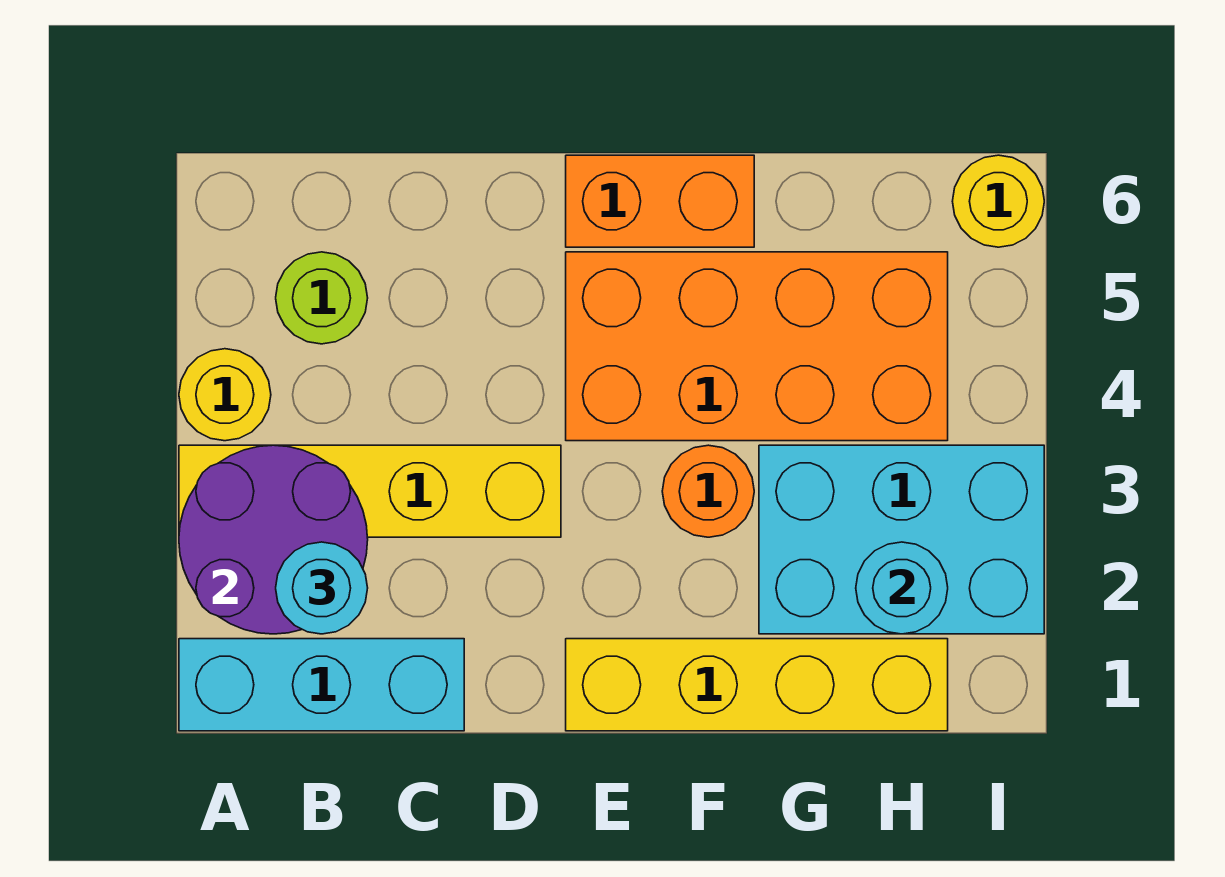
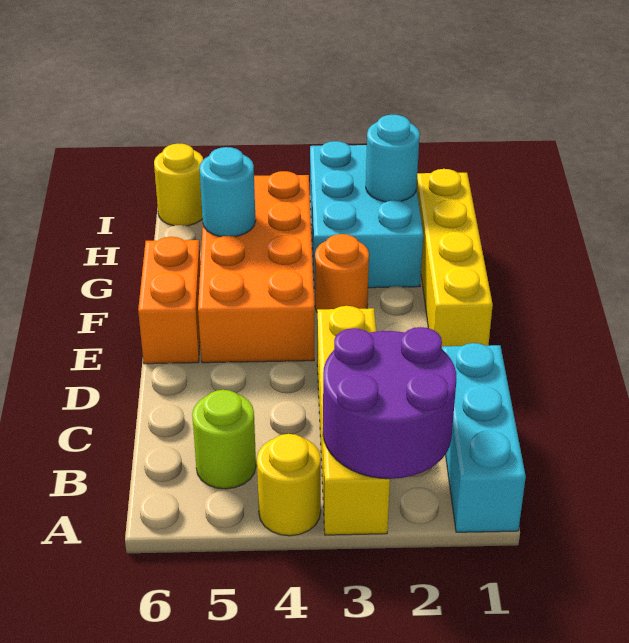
cyan round brick B2 level 3 -> cyan round brick G5 level 2

